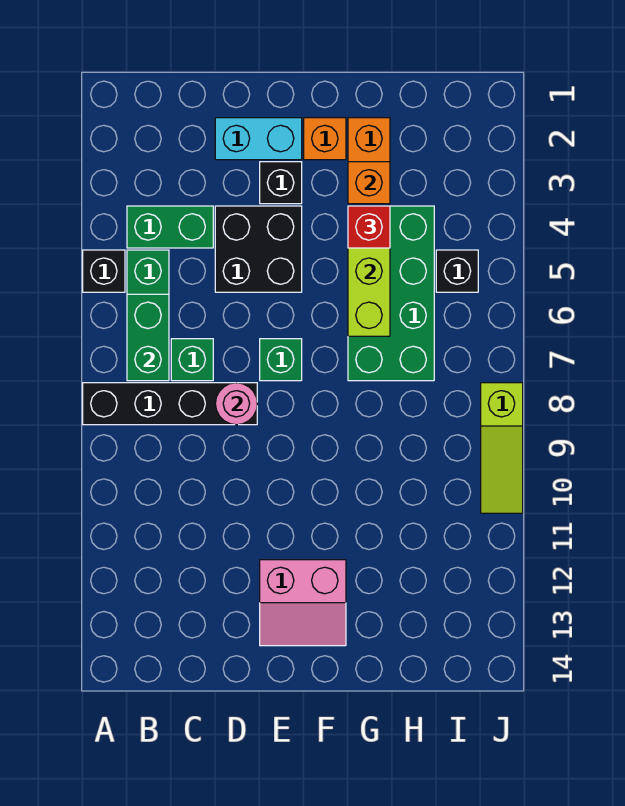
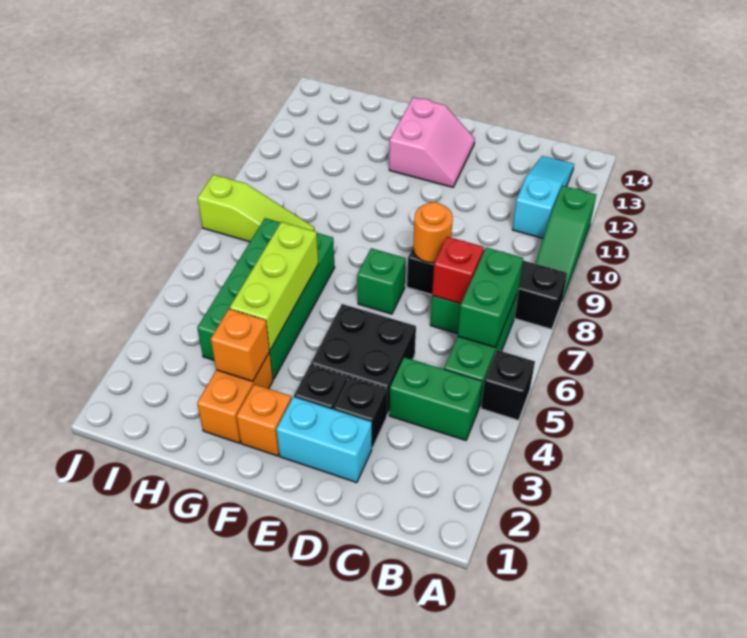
none -> green slope A9:A11 level 1 top 11
none -> cyan slope B11:B13 level 1 top 11
pink round brick D8 level 2 -> orange round brick D8 level 2
pink slope E12:F13 level 1 top 12 -> pink slope E12:F13 level 1 top F
red brick G4 level 3 -> red brick C7 level 2
black brick I5 level 1 -> black brick D3 level 1
lime slope J8:J10 level 1 top 8 -> lime slope H8:J8 level 1 top J

